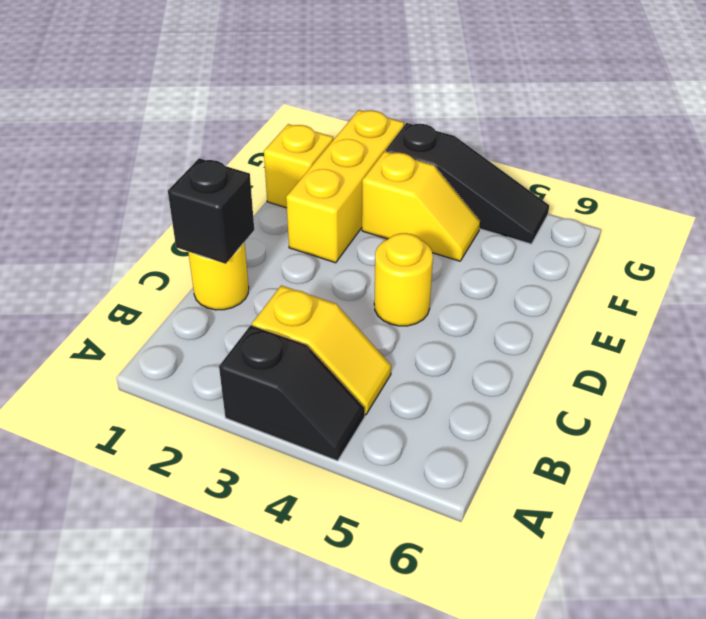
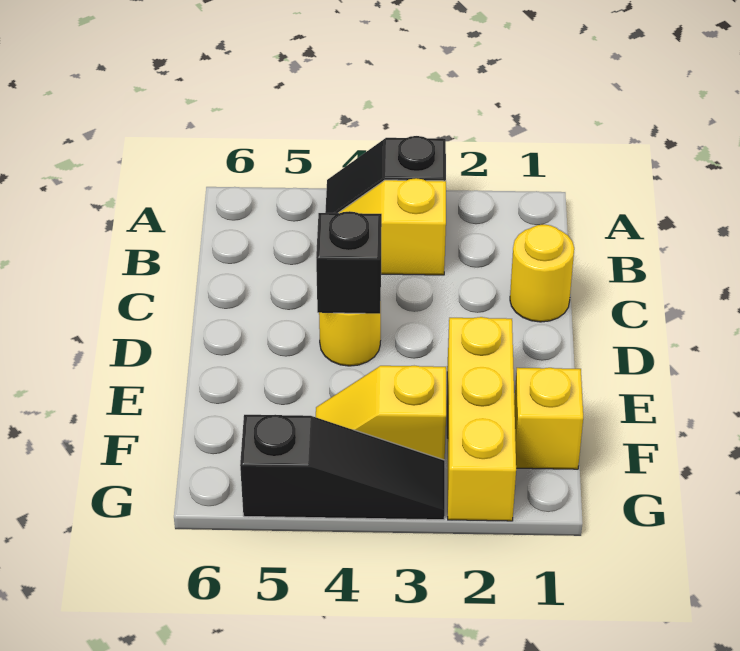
black brick C1 level 2 -> black brick D4 level 2
black slope G3:G5 level 1 top 3 -> black slope G3:G5 level 1 top 5

